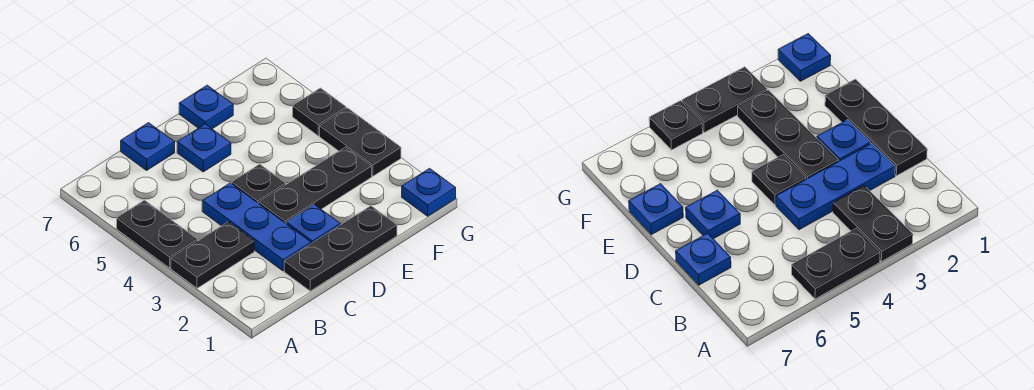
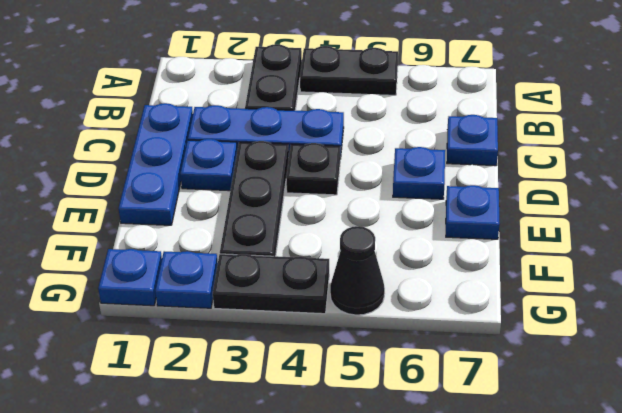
black plate C1:E1 level 1 -> blue plate C1:E1 level 1
none -> blue plate G2 level 1
black plate G5 level 1 -> black cone G5 level 1

